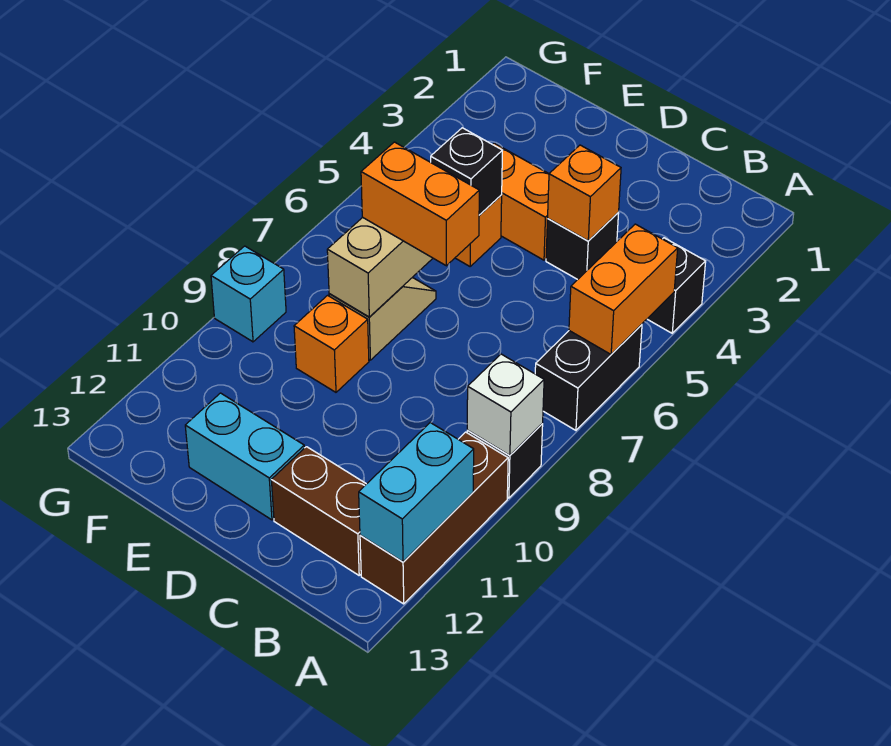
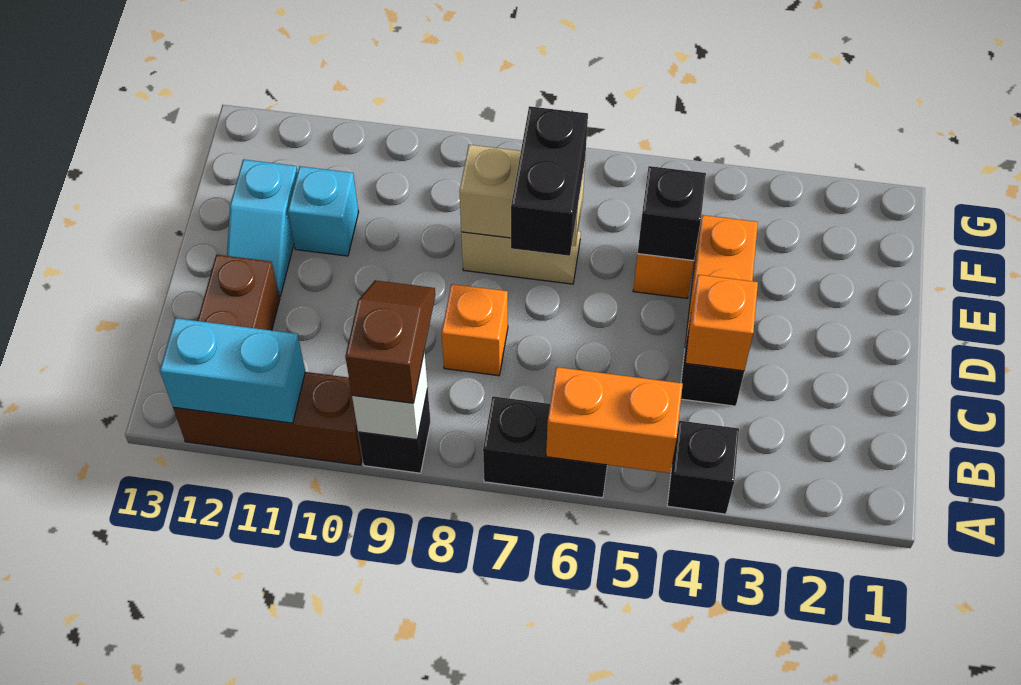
none -> brown slope A9:B9 level 3 top A
orange brick D7:E7 level 3 -> black brick D7:E7 level 3
cyan brick D12:E12 level 1 -> cyan slope D12:E12 level 1 top E
orange brick E9 level 1 -> orange brick C8 level 1
cyan brick G9 level 1 -> cyan brick E11 level 1

